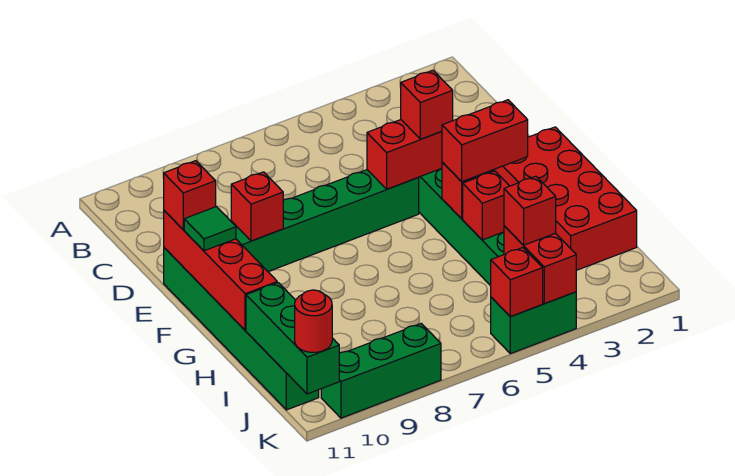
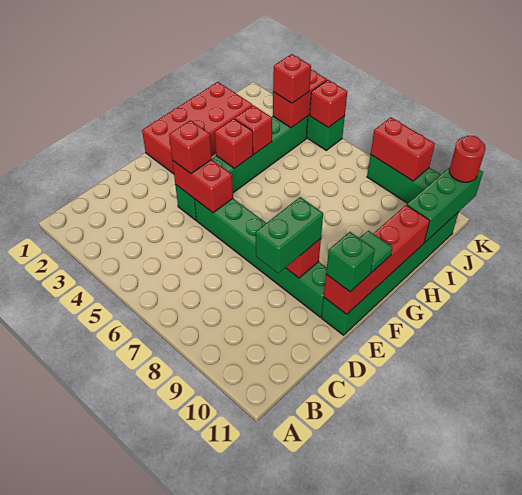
none -> green brick D9:E9 level 3
red brick E11 level 3 -> green brick E11 level 3
red brick G3:G4 level 3 -> red brick K8:K9 level 2

